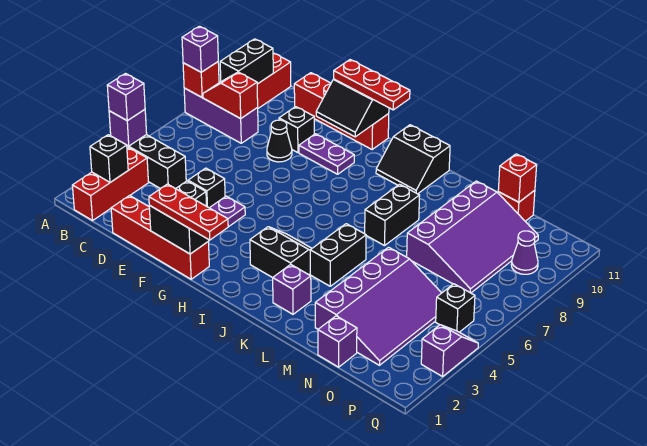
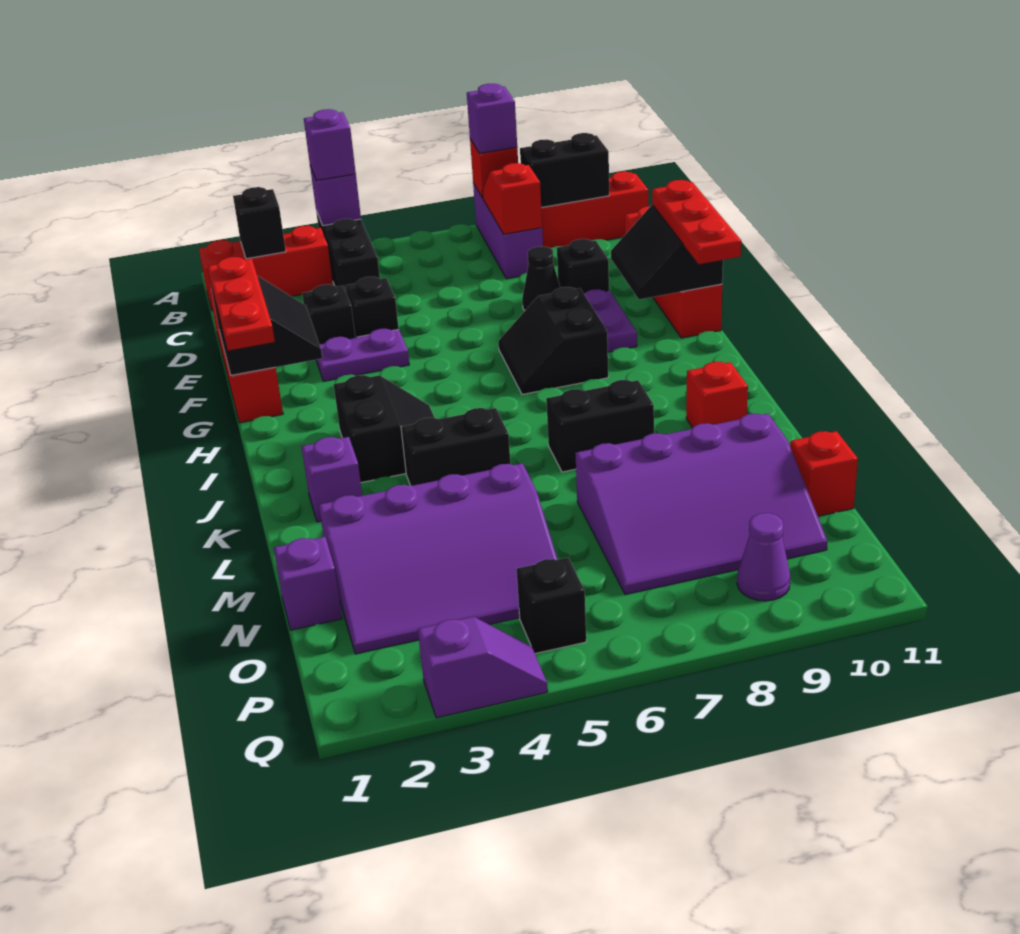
black slope I10:J11 level 1 top 11 -> black slope G7:H8 level 1 top 8
red brick N11 level 2 -> red brick K10 level 1

